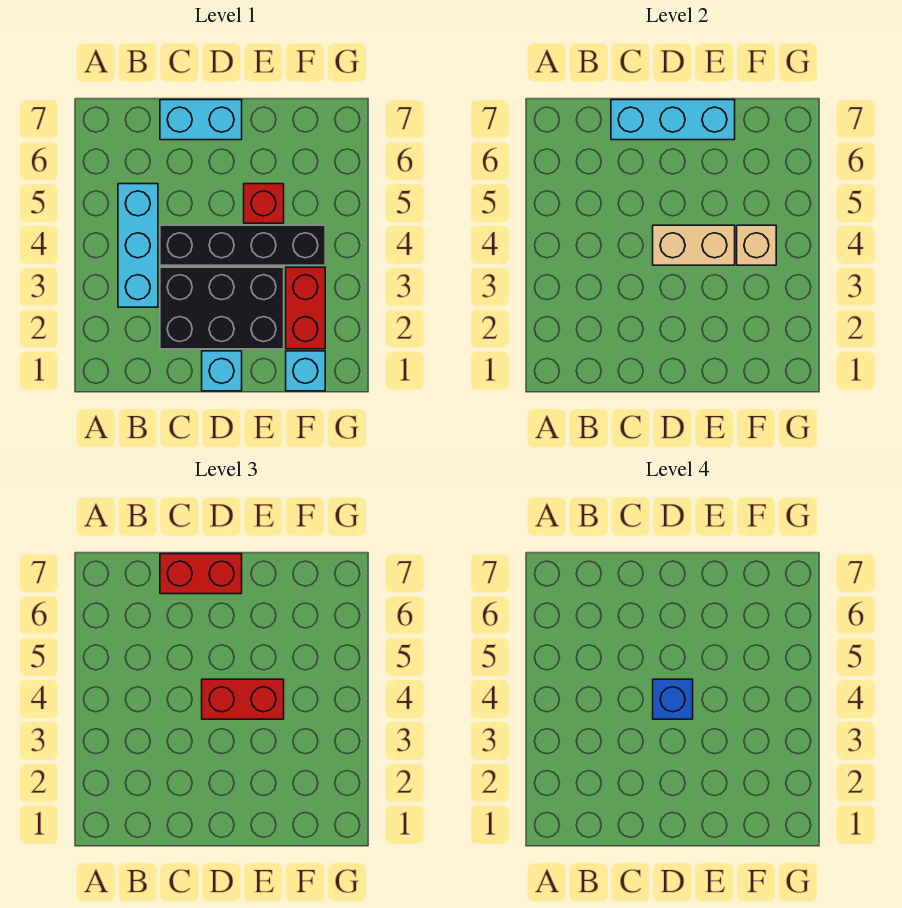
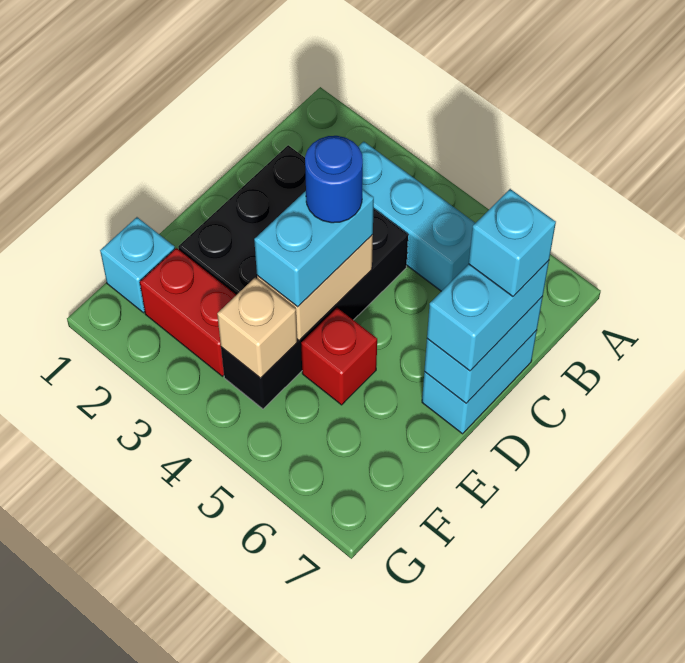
cyan brick C7:E7 level 2 -> cyan brick C7:D7 level 2
red brick C7:D7 level 3 -> cyan brick C7:D7 level 3
cyan brick D1 level 1 -> cyan brick C7 level 4
red brick D4:E4 level 3 -> cyan brick D4:E4 level 3
blue brick D4 level 4 -> blue round brick D4 level 4

